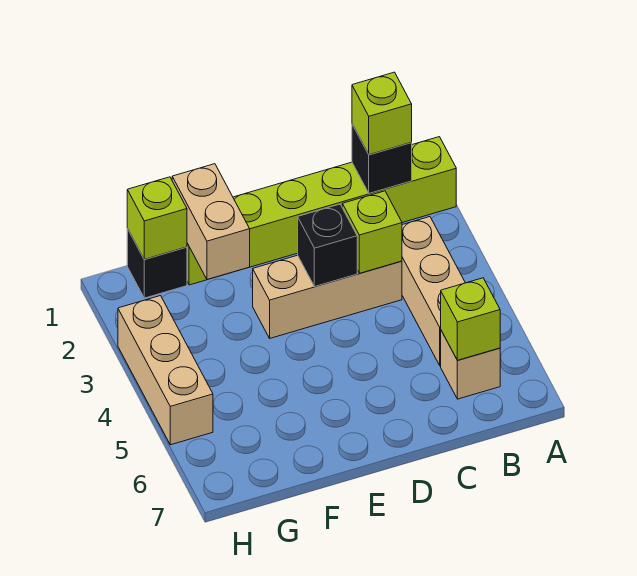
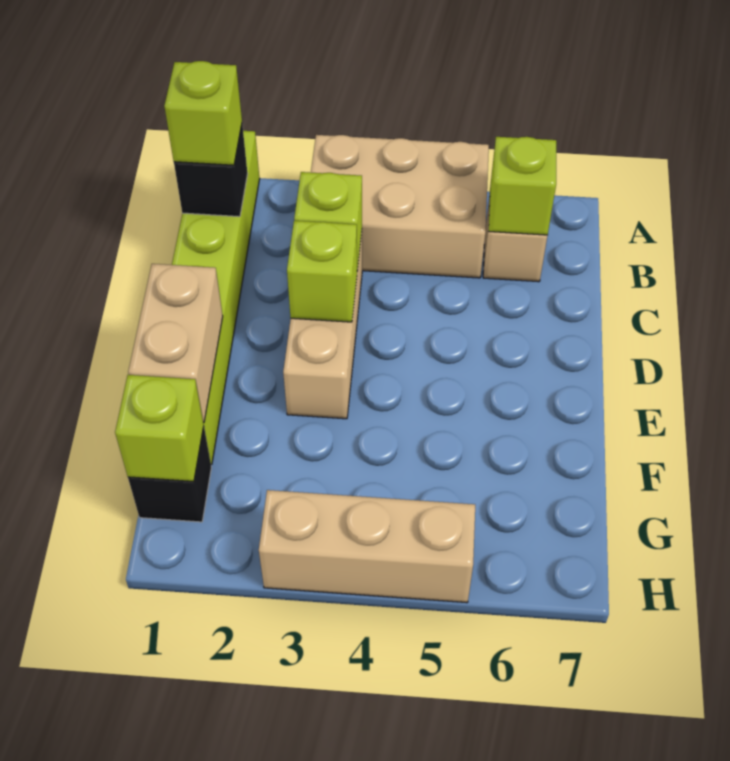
tan brick B3:B5 level 1 -> tan brick A3:B5 level 1
black brick D3 level 2 -> lime brick D3 level 2
tan brick F1:F2 level 2 -> tan brick E1:F1 level 2

